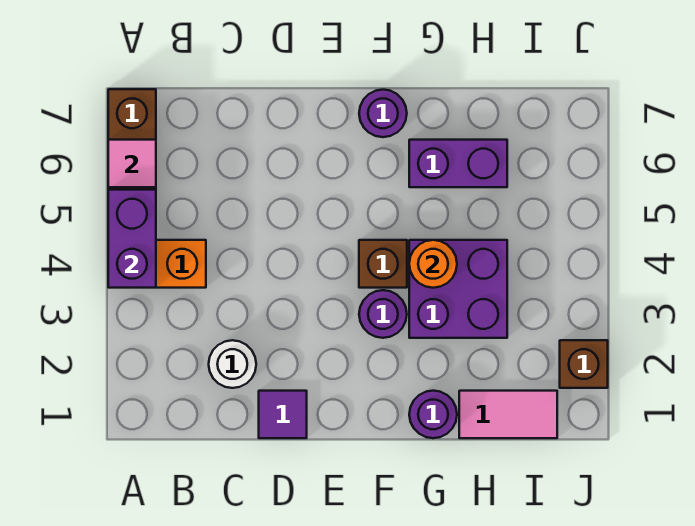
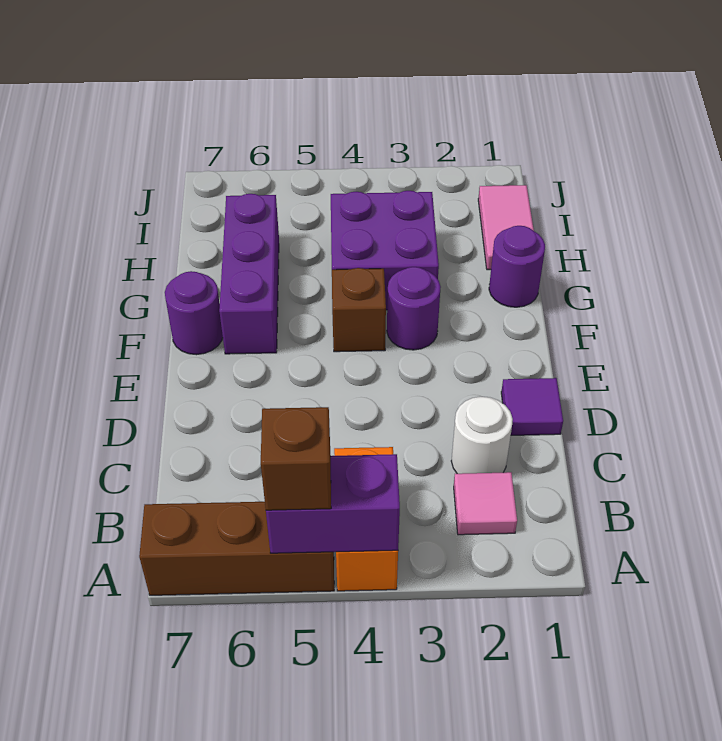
pink tile A6 level 2 -> pink tile B2 level 1
orange round brick G4 level 2 -> none
purple brick G6:H6 level 1 -> purple brick F6:H6 level 1
brown brick J2 level 1 -> brown brick A5 level 3

